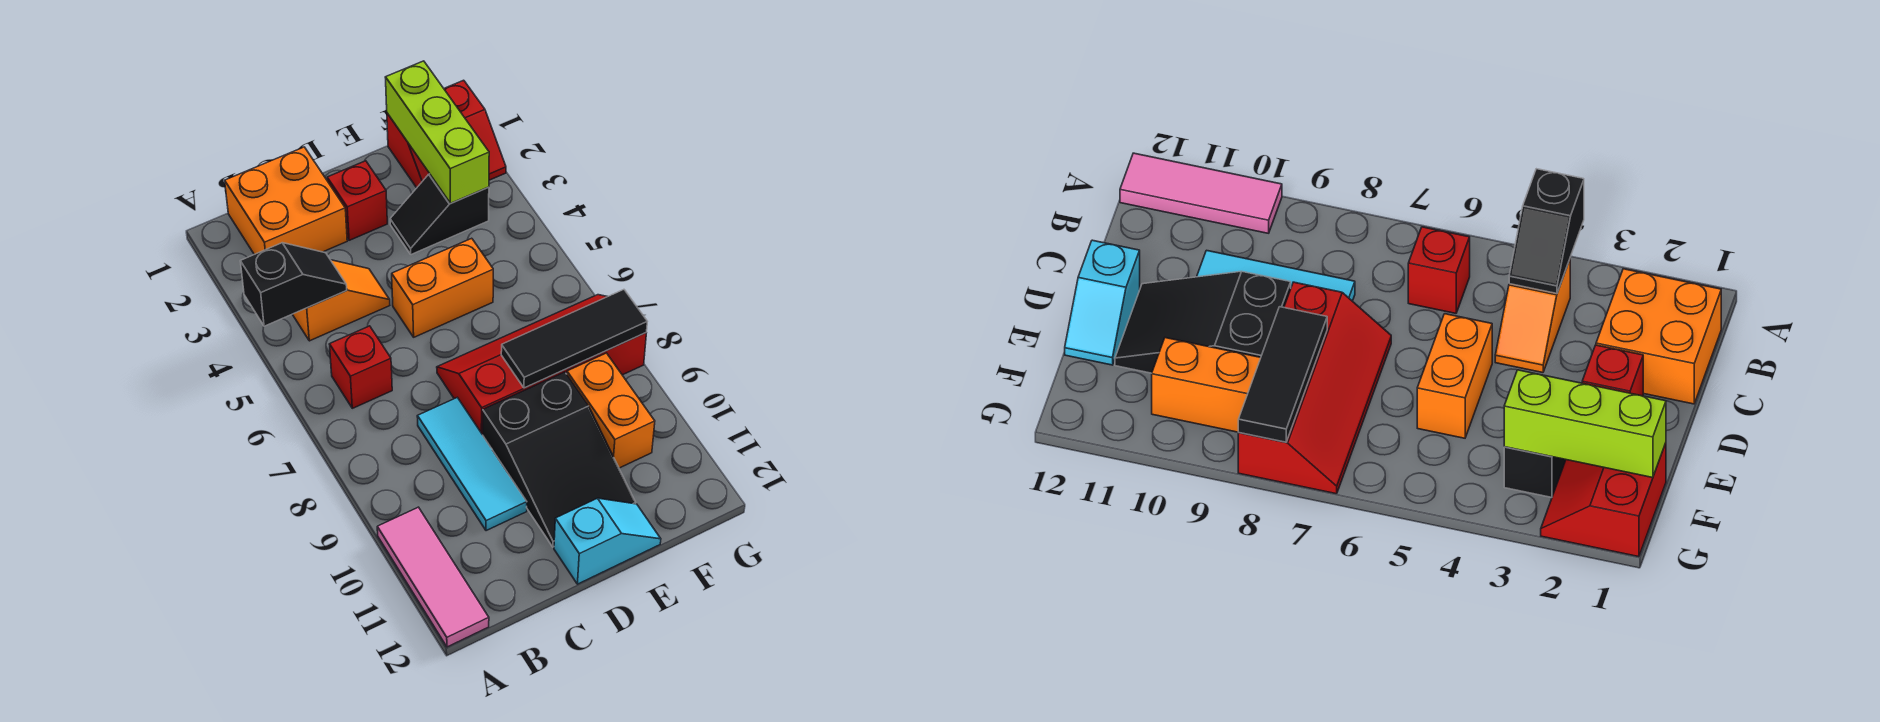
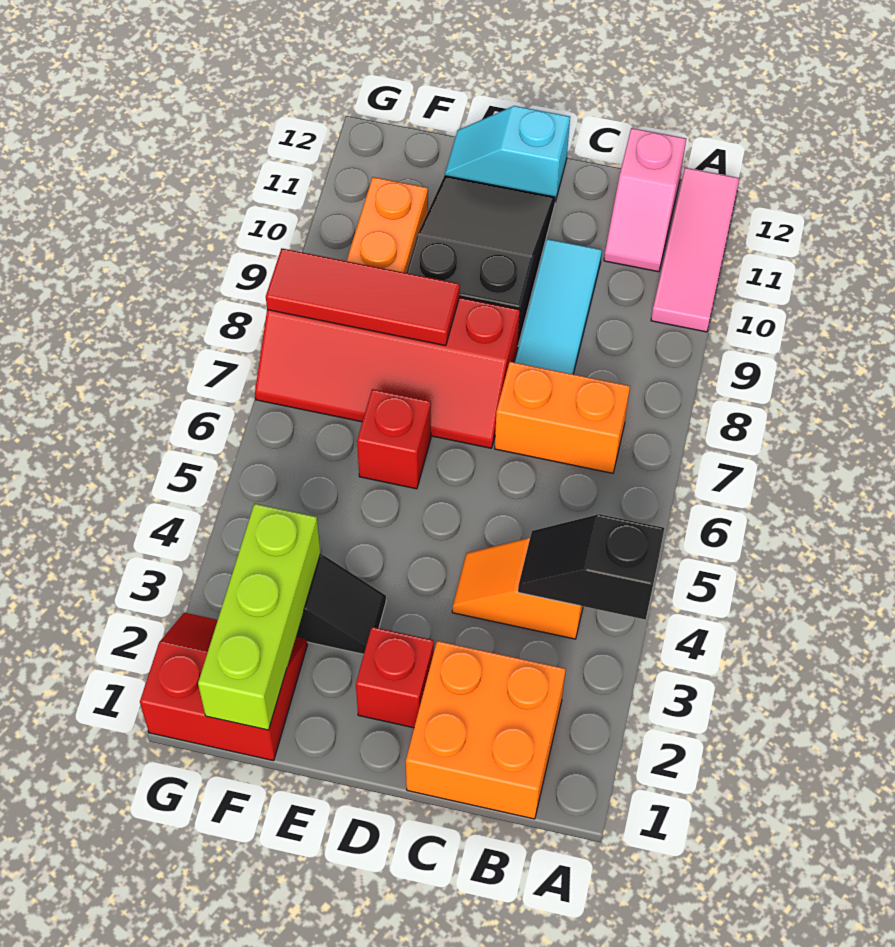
red brick B6 level 1 -> red brick E6 level 1
none -> pink slope B11:B12 level 1 top 12
orange brick D5:E5 level 1 -> orange brick B7:C7 level 1
black tile E8:G8 level 2 -> red tile E8:G8 level 2

